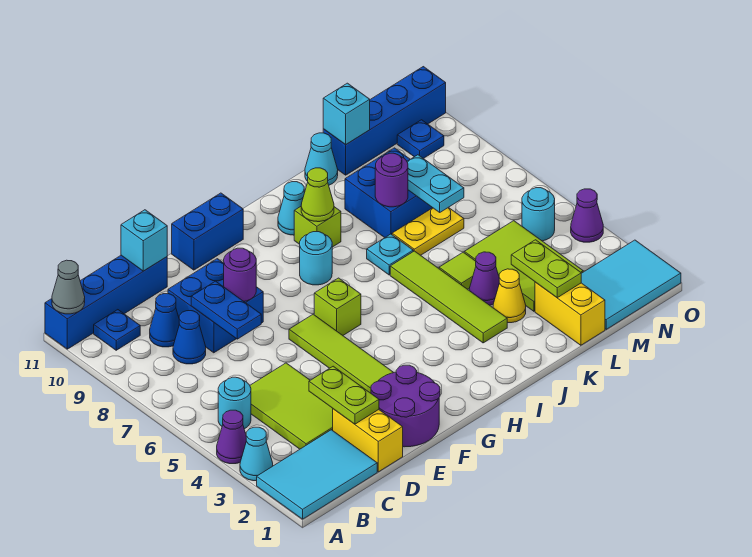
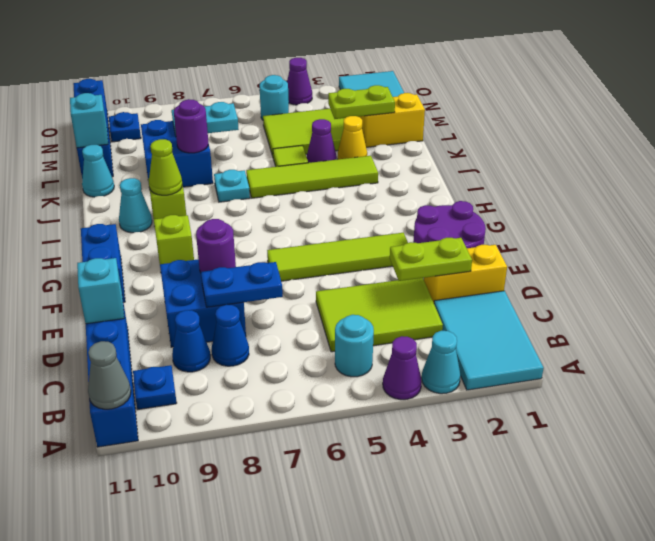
lime brick G6 level 1 -> lime brick G9 level 1
cyan round brick H8 level 1 -> none
yellow plate K7:L7 level 1 -> none

